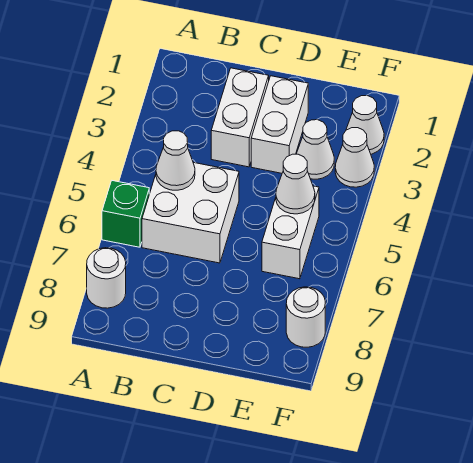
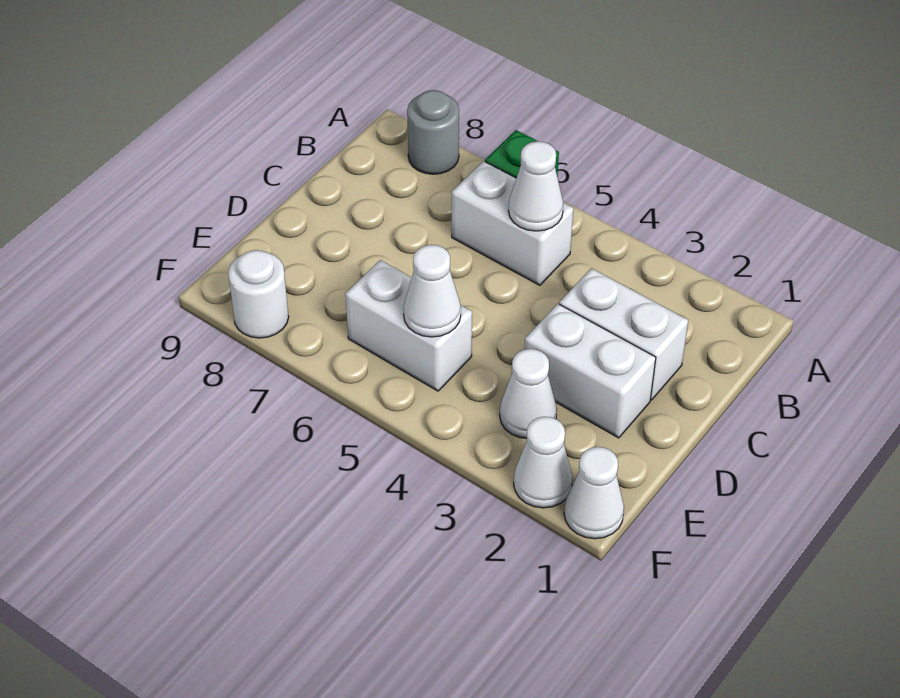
white round brick A8 level 1 -> grey round brick A8 level 1
white brick B5:C6 level 1 -> white brick B5:B6 level 1
white cone F3 level 1 -> white cone F1 level 1

